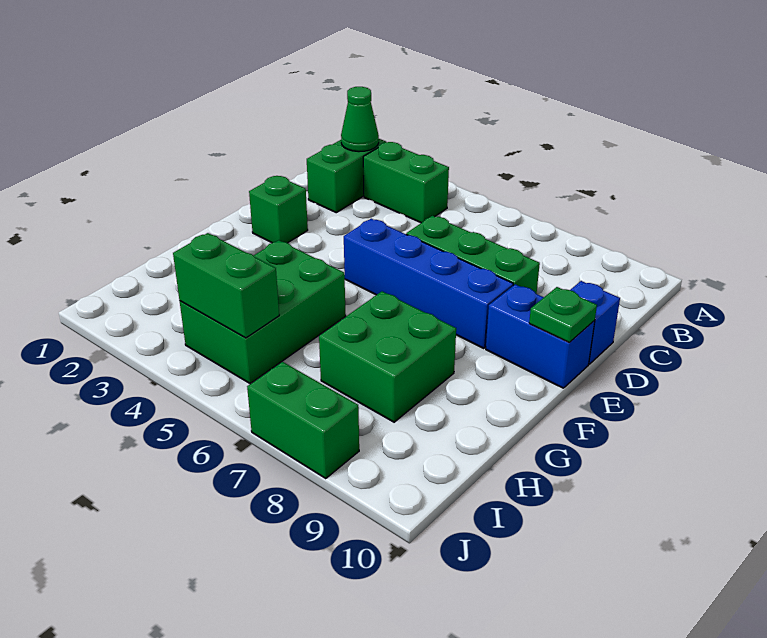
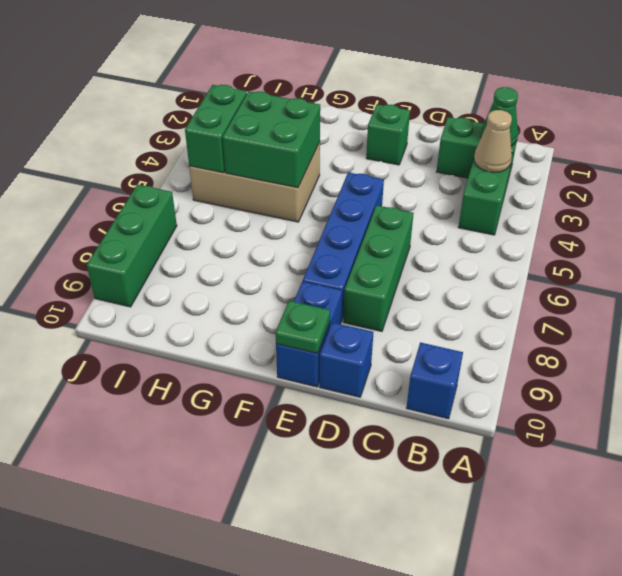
none -> tan cone B3 level 2
none -> blue brick B10 level 1
green brick G4:I5 level 1 -> tan brick G4:I5 level 1
green brick G7:H8 level 1 -> green brick G4:H5 level 2
green brick J7:J8 level 1 -> green brick J7:J9 level 1

